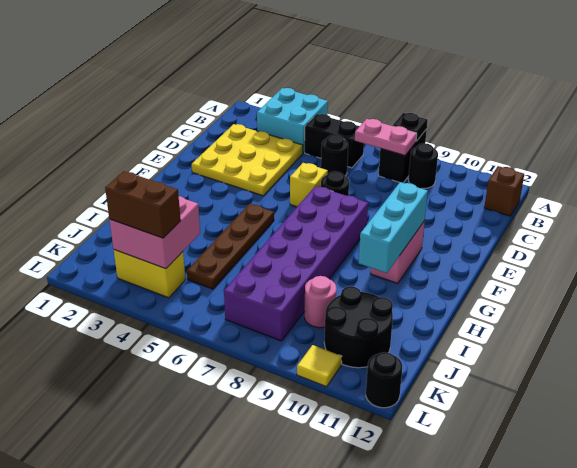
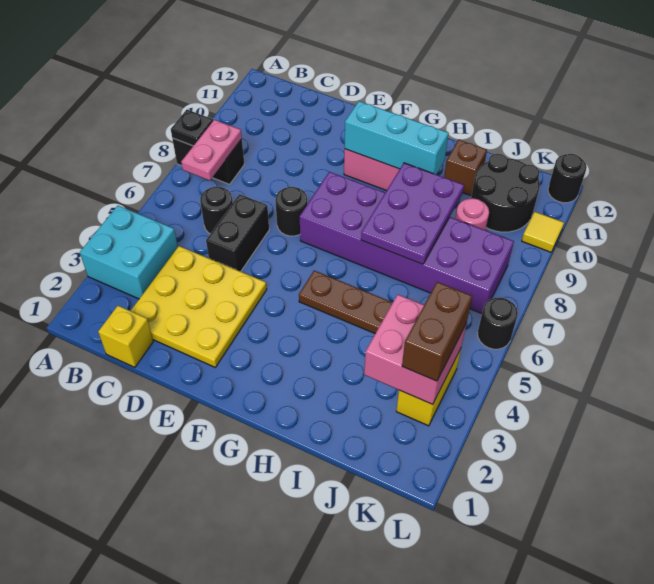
black brick B5:B6 level 1 -> black brick D5:D6 level 1
black round brick B9 level 1 -> black round brick L6 level 1
brown brick B12 level 1 -> brown brick I11 level 1
yellow brick E6 level 1 -> yellow brick C1 level 1
none -> purple plate H7:I9 level 2

